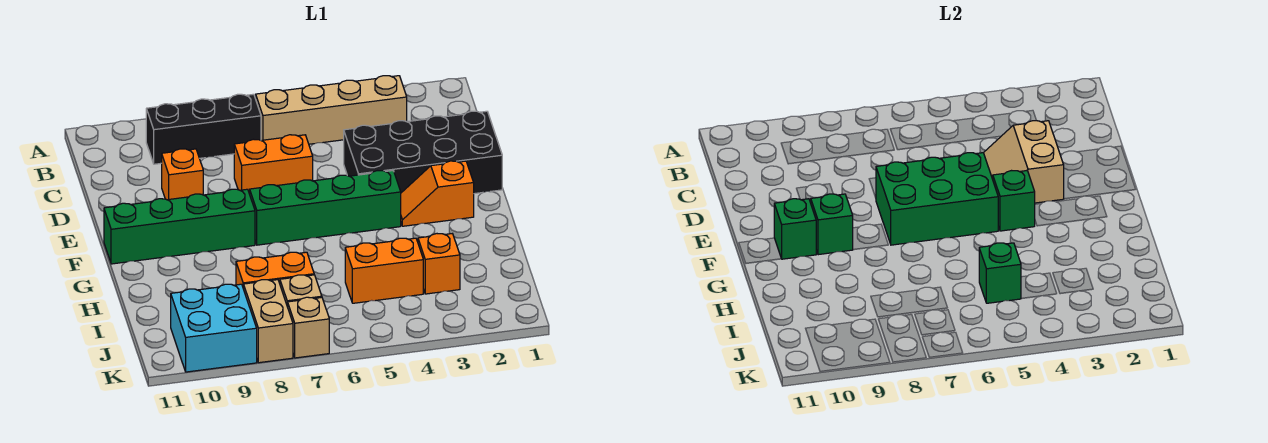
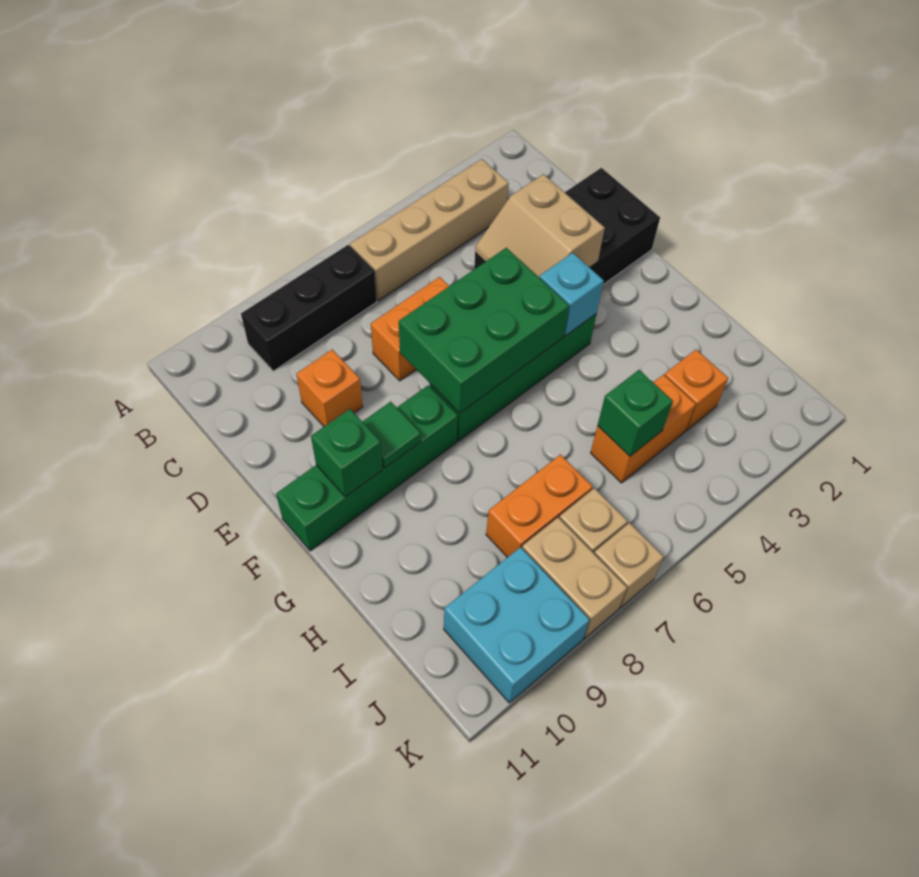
orange slope F2:F3 level 1 top 2 -> none
green brick F4 level 2 -> cyan brick F4 level 2
green brick F9 level 2 -> green tile F9 level 2

